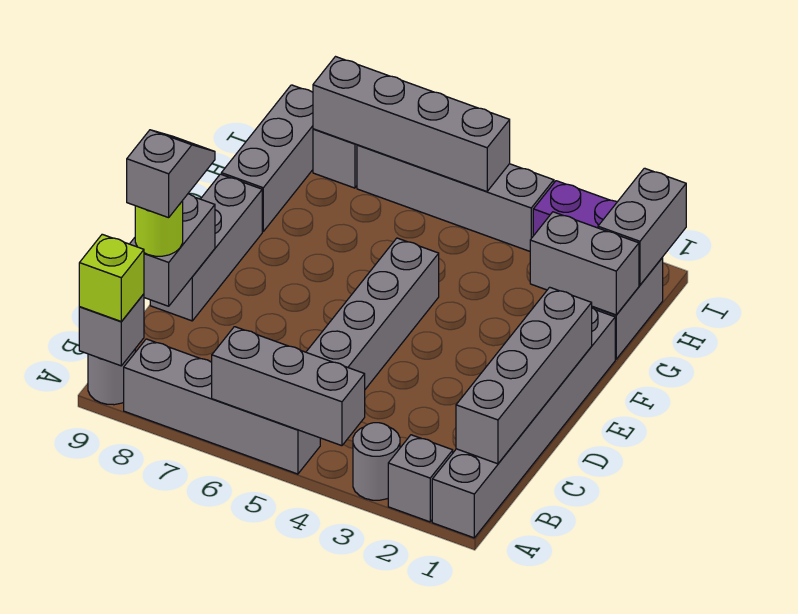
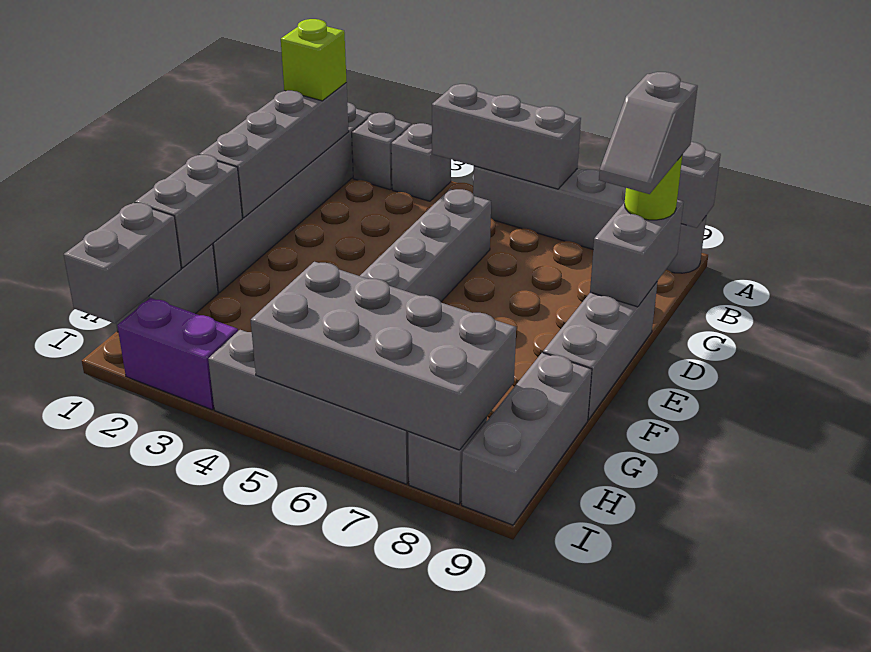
grey round brick A3 level 1 -> grey brick A3 level 1
lime brick A9 level 3 -> lime brick B1 level 3
grey brick G1:G2 level 2 -> grey brick F1:G1 level 2
grey brick I5:I8 level 2 -> grey brick H5:I8 level 2

